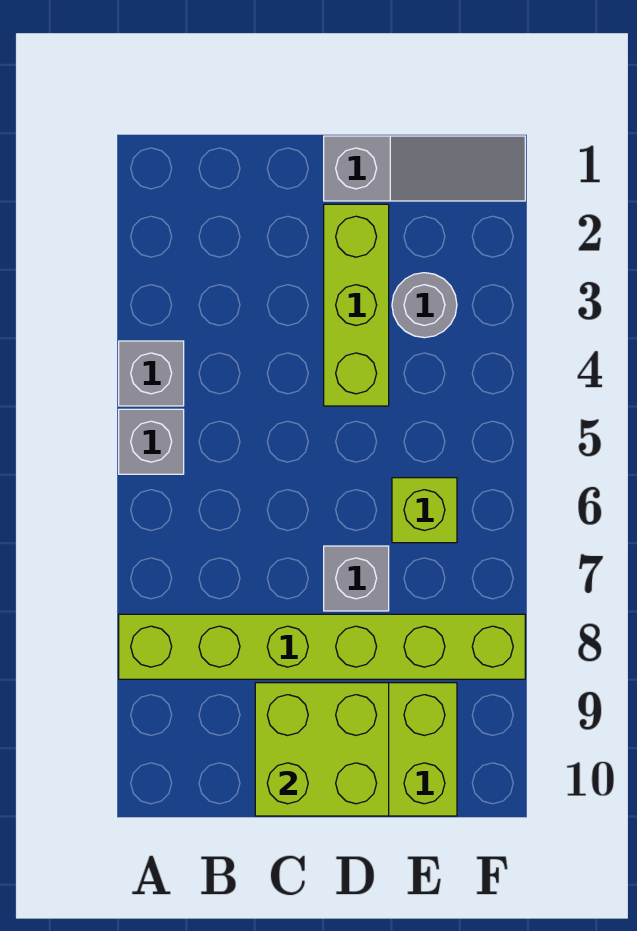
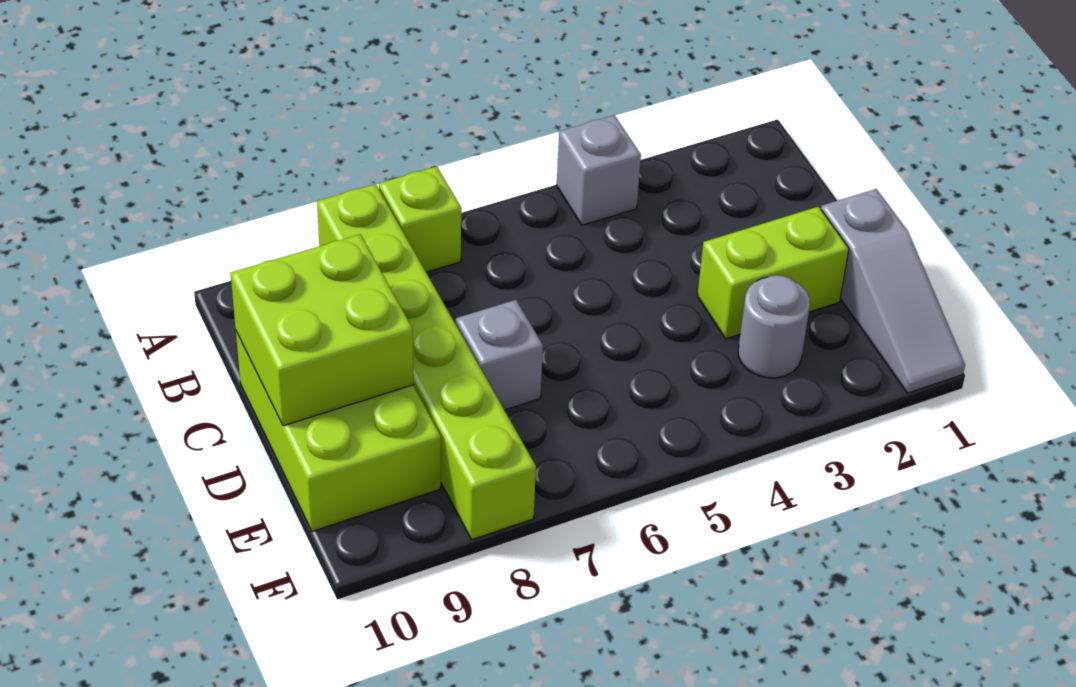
grey brick A5 level 1 -> none
lime brick D2:D4 level 1 -> lime brick D2:D3 level 1
lime brick E6 level 1 -> lime brick A7 level 1

